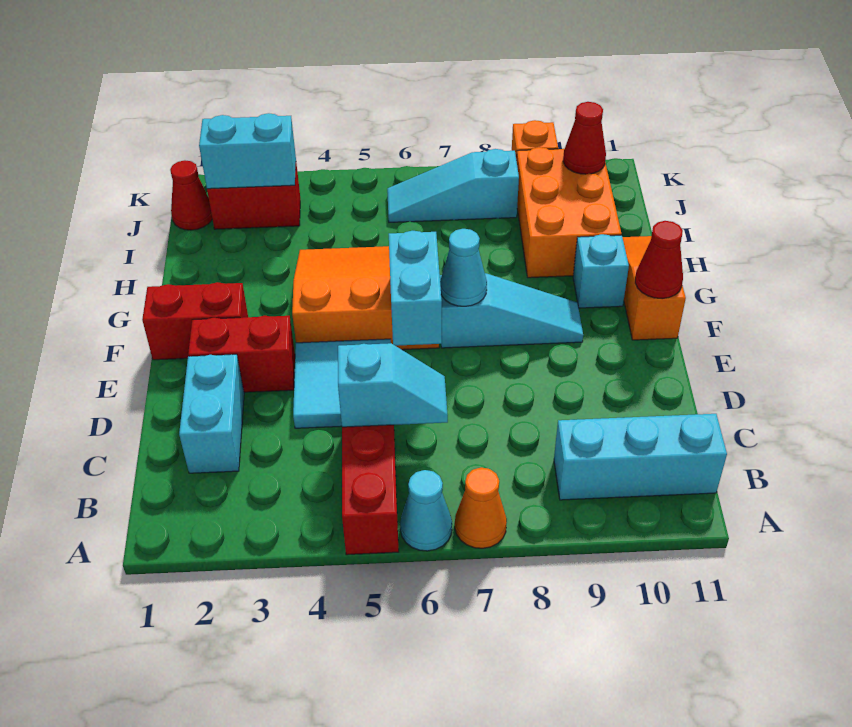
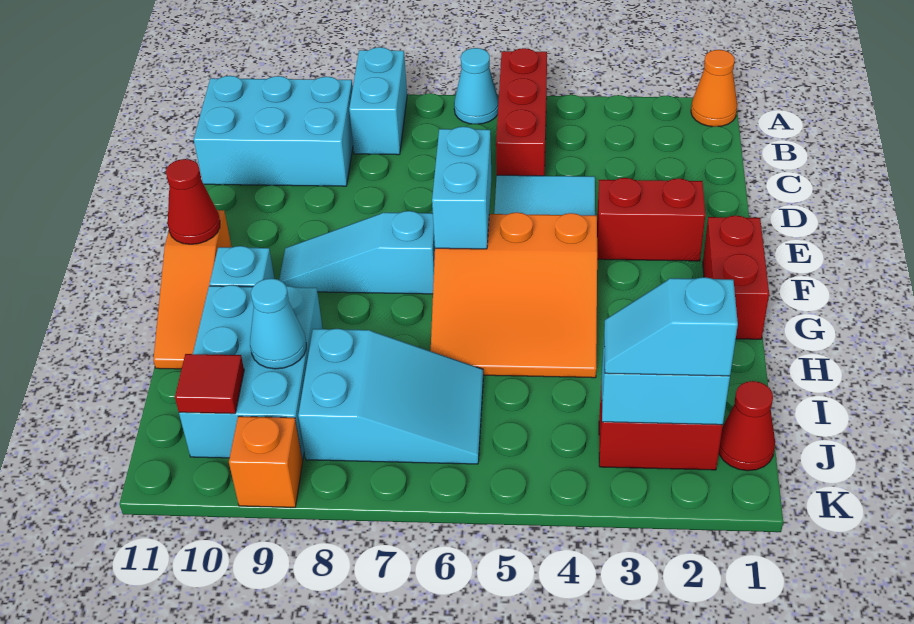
orange cone A7 level 1 -> orange cone A1 level 1
cyan brick B9:B11 level 1 -> cyan brick B9:C11 level 1
cyan brick C2:D2 level 1 -> cyan brick A8:B8 level 1
cyan slope C5:C6 level 2 top 5 -> cyan slope J2:J3 level 3 top 2
red brick F1:F2 level 1 -> red brick F1:G1 level 1
cyan cone F7 level 2 -> cyan cone I9 level 2
orange brick H9:J10 level 1 -> cyan brick H9:J10 level 1
cyan slope J6:J8 level 1 top 8 -> cyan slope I6:J8 level 1 top 8
red cone J10 level 2 -> red tile J10 level 2

